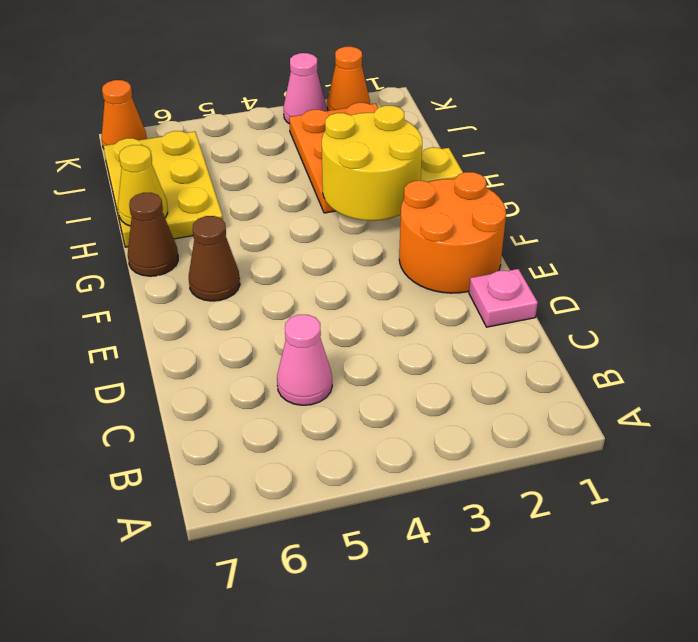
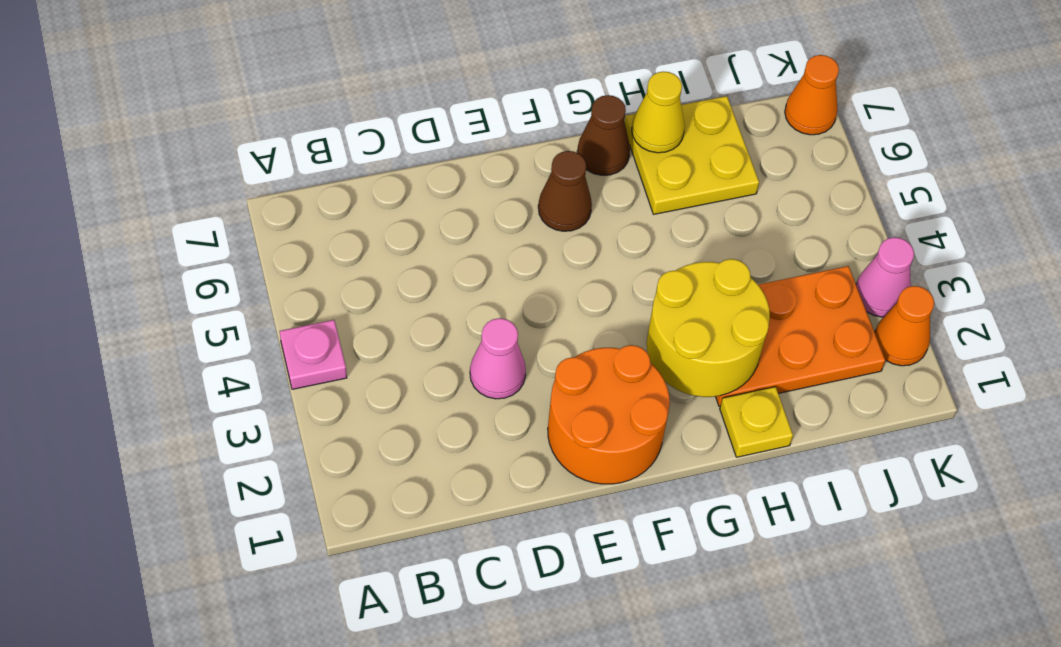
pink cone C5 level 1 -> pink cone D3 level 1
pink plate D1 level 1 -> pink plate A4 level 1
yellow plate H6:J7 level 1 -> yellow plate H6:I7 level 1

